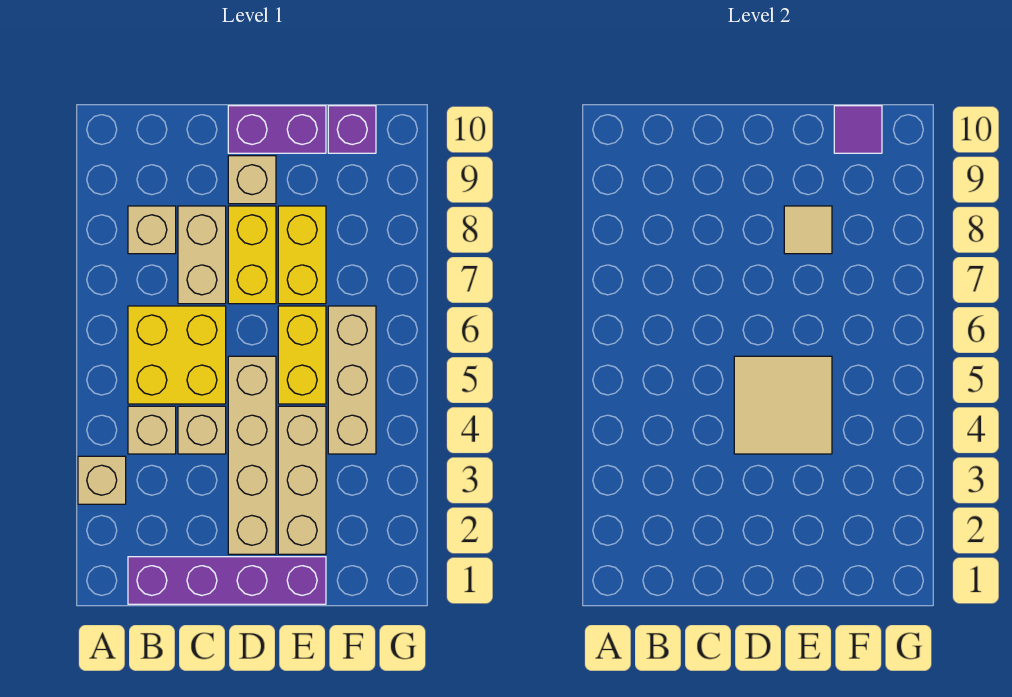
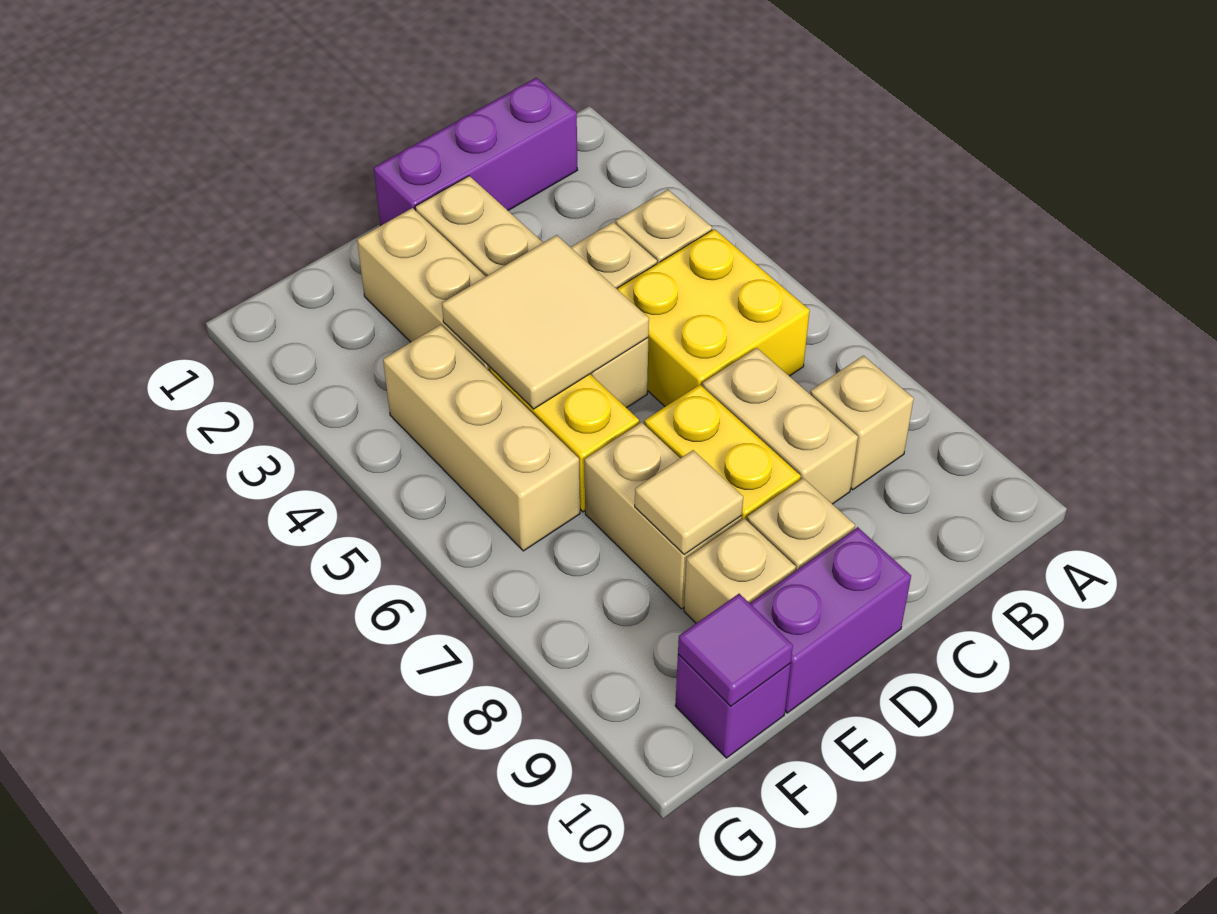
tan brick A3 level 1 -> tan brick E9 level 1
purple brick B1:E1 level 1 -> purple brick B1:D1 level 1
yellow brick E7:E8 level 1 -> tan brick E7:E8 level 1

